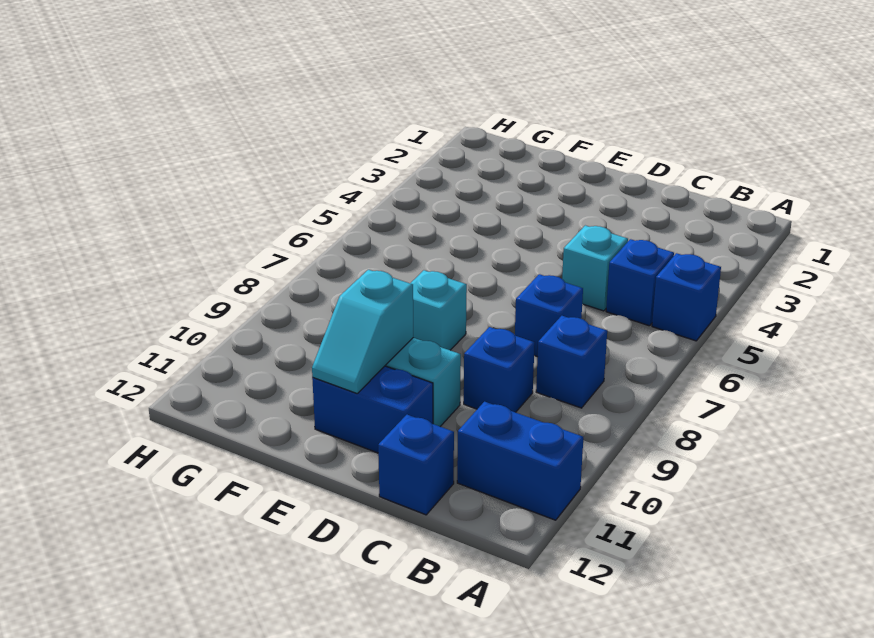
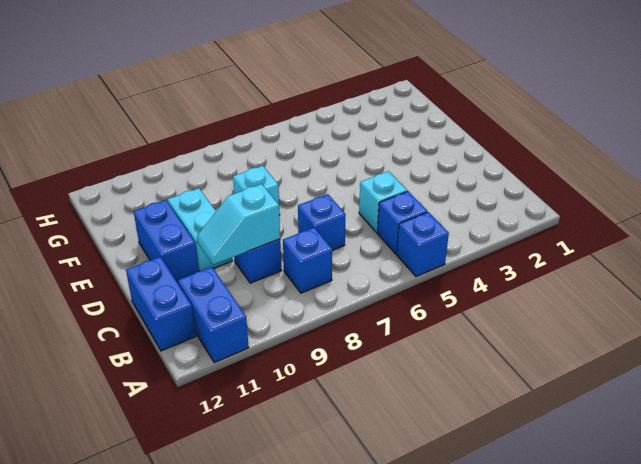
blue brick C12 level 1 -> blue brick B12:C12 level 1
cyan slope E10:E11 level 2 top 10 -> cyan slope C9:C10 level 2 top 9

